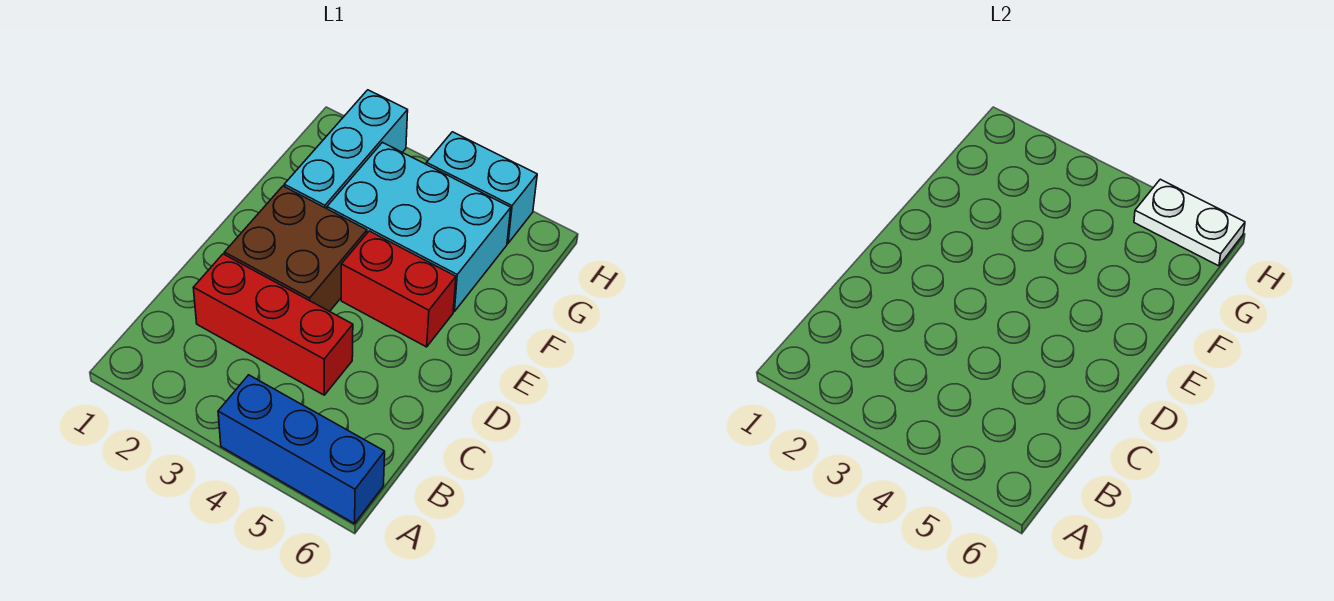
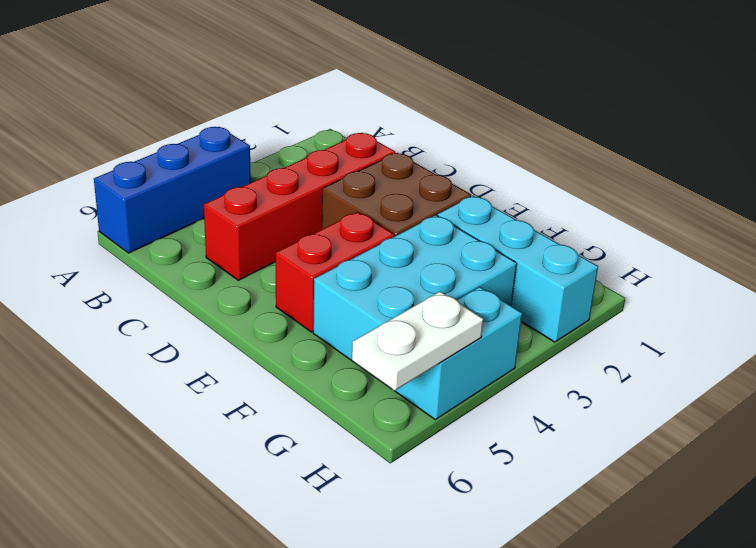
red brick C2:C4 level 1 -> red brick C2:C5 level 1

